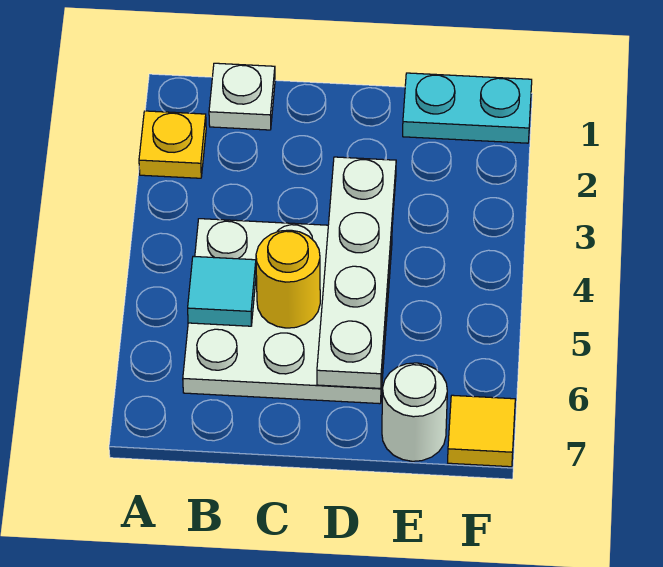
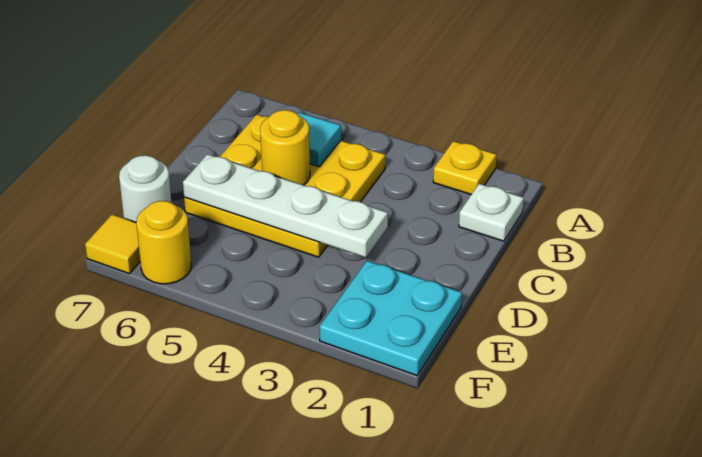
white plate B4:D6 level 1 -> yellow plate B4:D6 level 1
cyan plate E1:F1 level 1 -> cyan plate E1:F2 level 1
none -> yellow round brick F6 level 1

